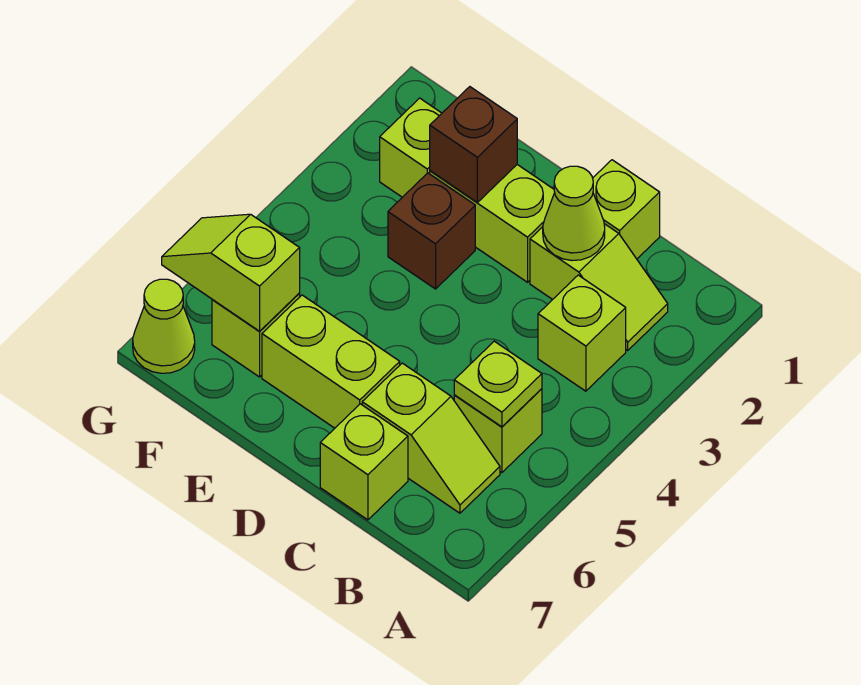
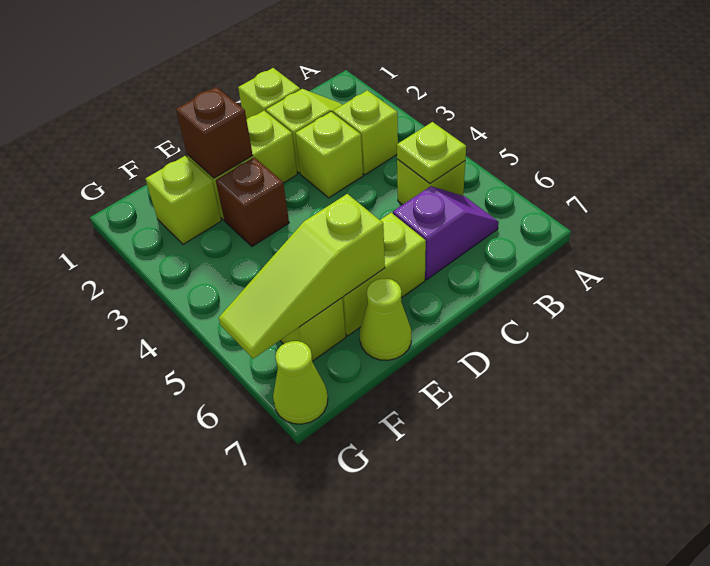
lime slope B6:C6 level 1 top C -> purple slope B6:C6 level 1 top C
lime cone C2 level 2 -> lime cone E7 level 1
lime brick C7 level 1 -> lime brick C3 level 1
lime slope F6:G6 level 2 top F -> lime slope E6:G6 level 2 top E

